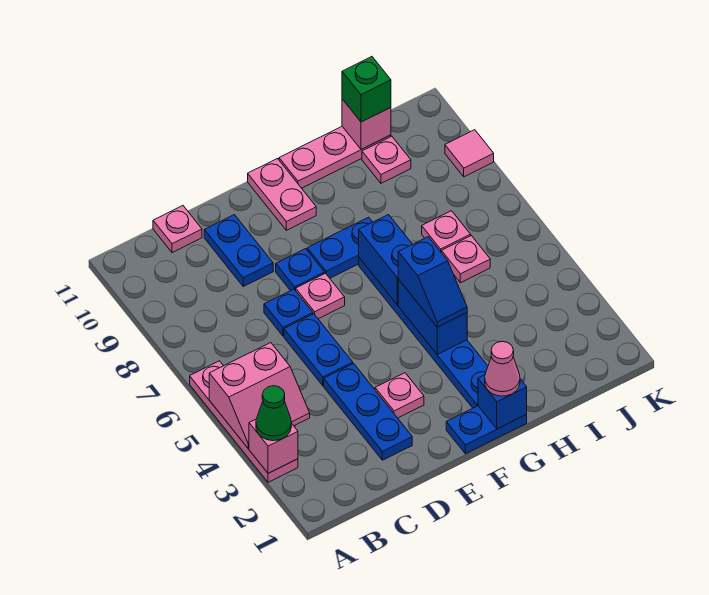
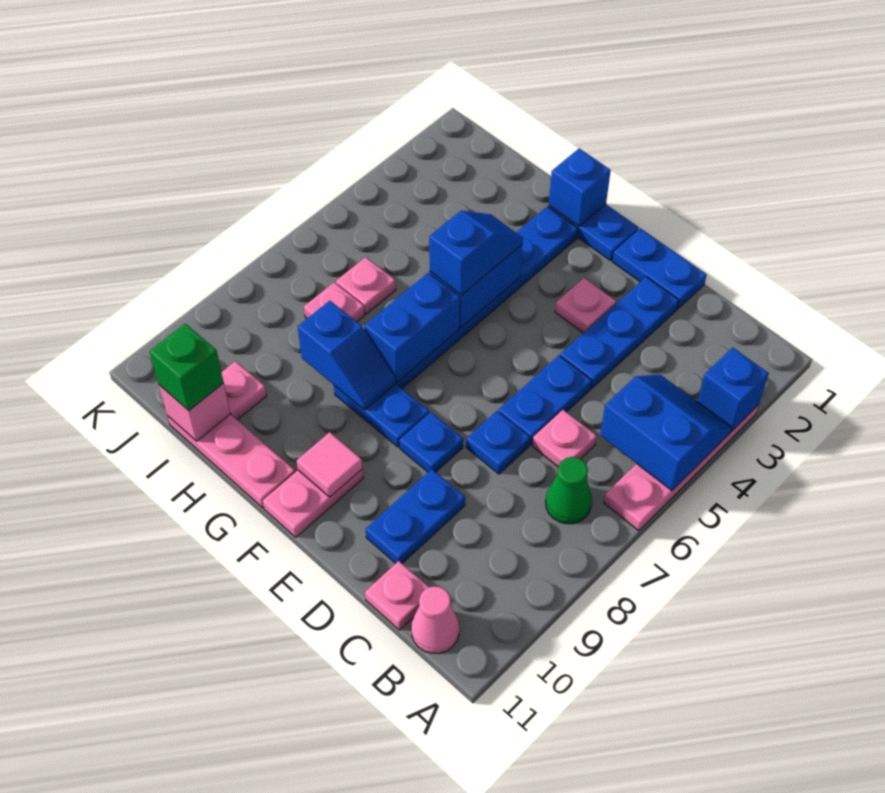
pink brick A3 level 2 -> blue brick A3 level 2
green cone A3 level 3 -> green cone B7 level 1
pink slope A4:B5 level 2 top 5 -> blue slope A4:B5 level 2 top 5
none -> blue plate D1:E1 level 1
pink plate E7 level 1 -> pink plate C6 level 1
pink cone G1 level 3 -> pink cone B11 level 1
none -> blue slope G8:H8 level 2 top H
pink tile K9 level 1 -> pink tile F10 level 2

